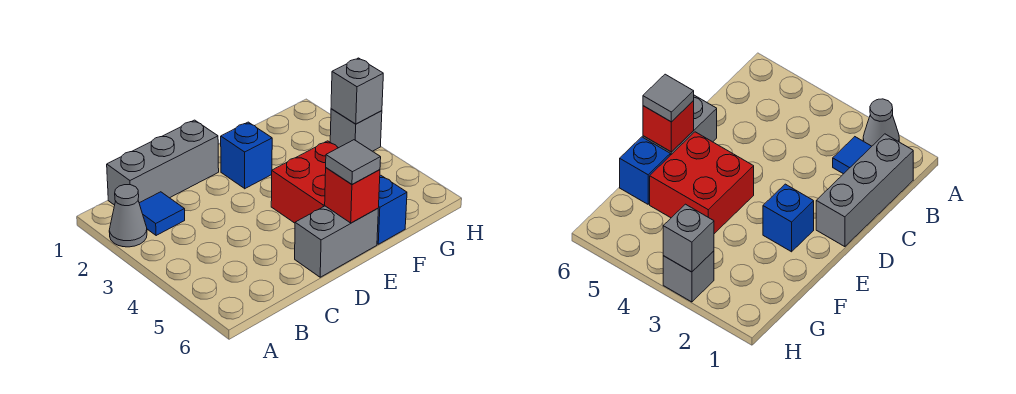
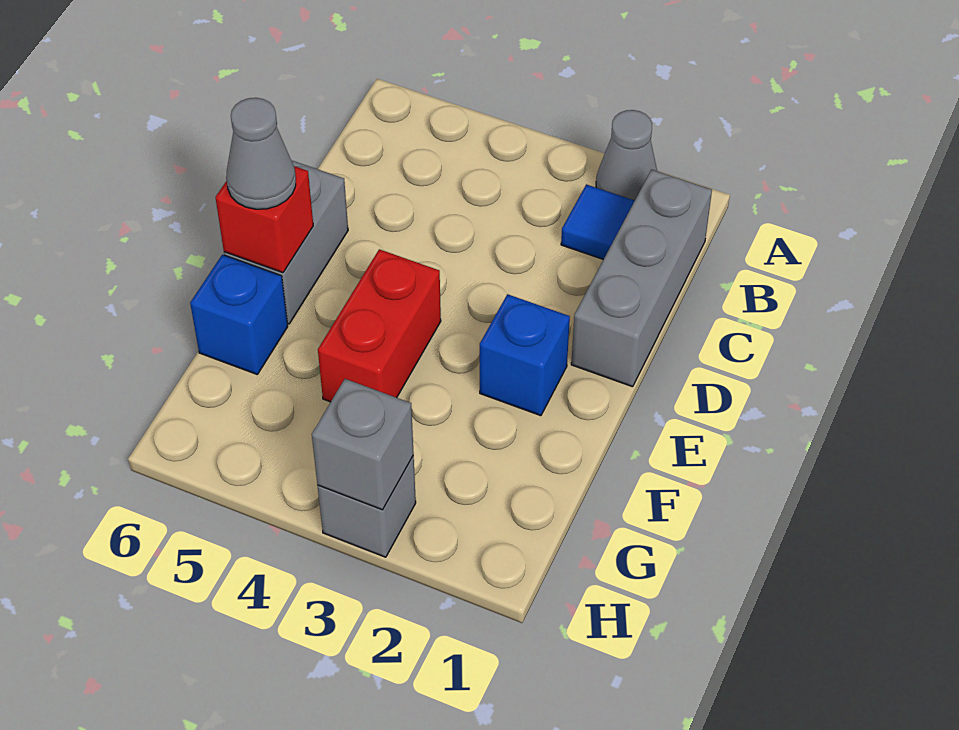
red brick E4:F5 level 1 -> red brick E4:F4 level 1
grey tile E6 level 3 -> grey cone E6 level 3

